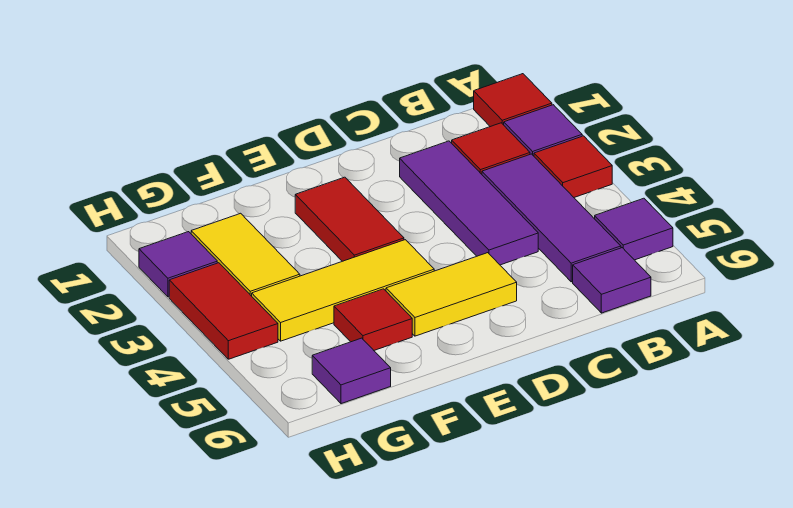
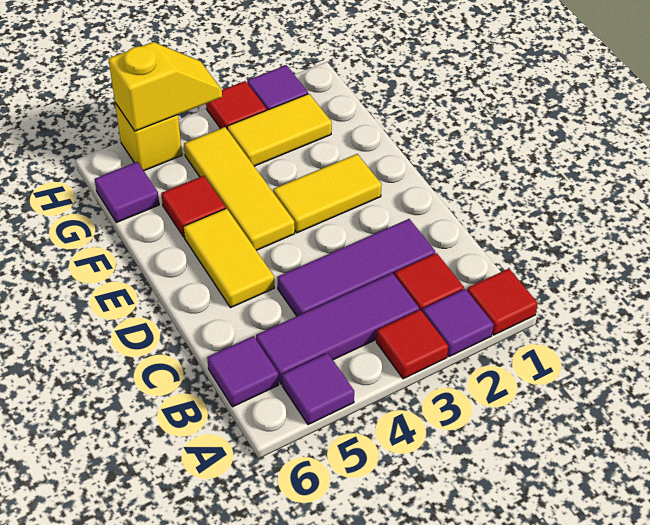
red tile E2:E3 level 1 -> yellow tile E2:E3 level 1
red tile H3:H4 level 1 -> red tile H3 level 1
none -> yellow slope H4:H5 level 2 top 5
none -> yellow brick H5 level 1

